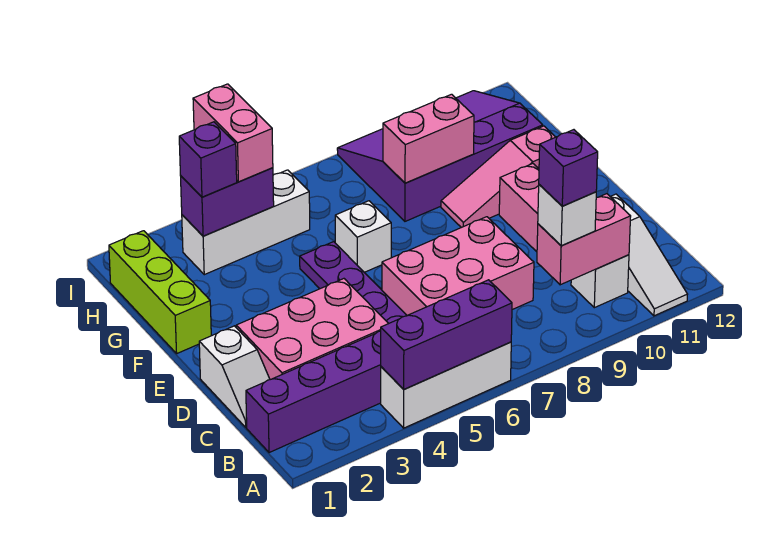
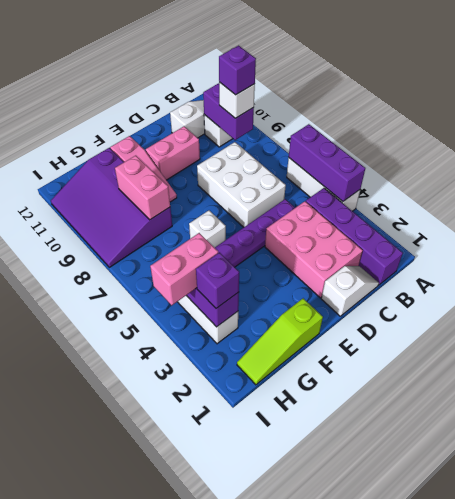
pink brick B9:B10 level 2 -> purple brick B9:B10 level 2
pink brick C6:D8 level 1 -> white brick C6:D8 level 1
lime brick F1:H1 level 1 -> lime slope F1:H1 level 1 top F

